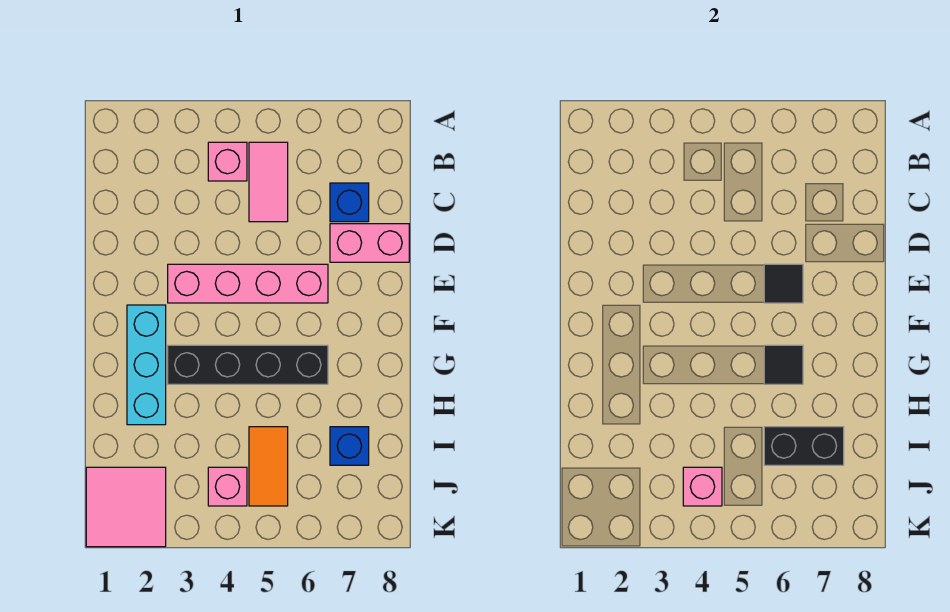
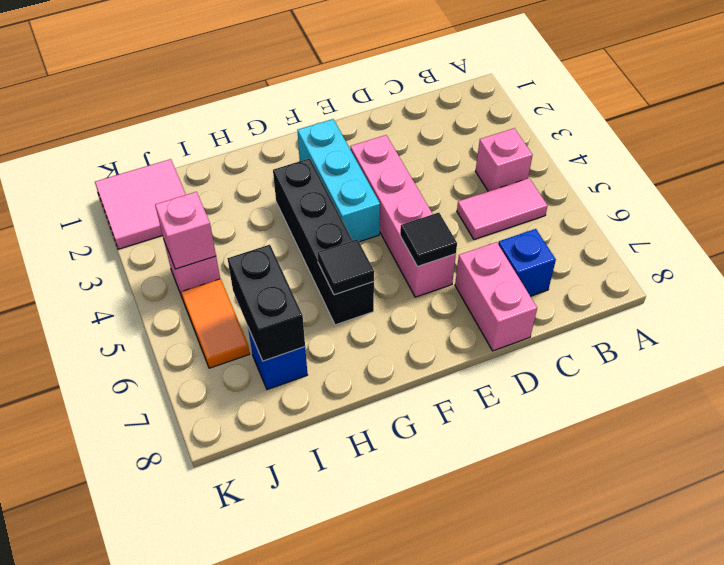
cyan brick F2:H2 level 1 -> cyan brick F2:F4 level 1
orange tile I5:J5 level 1 -> orange tile J5:J6 level 1

